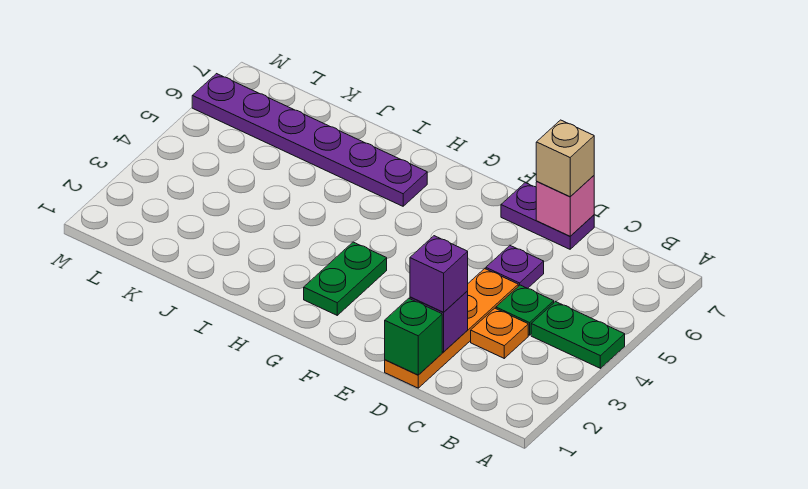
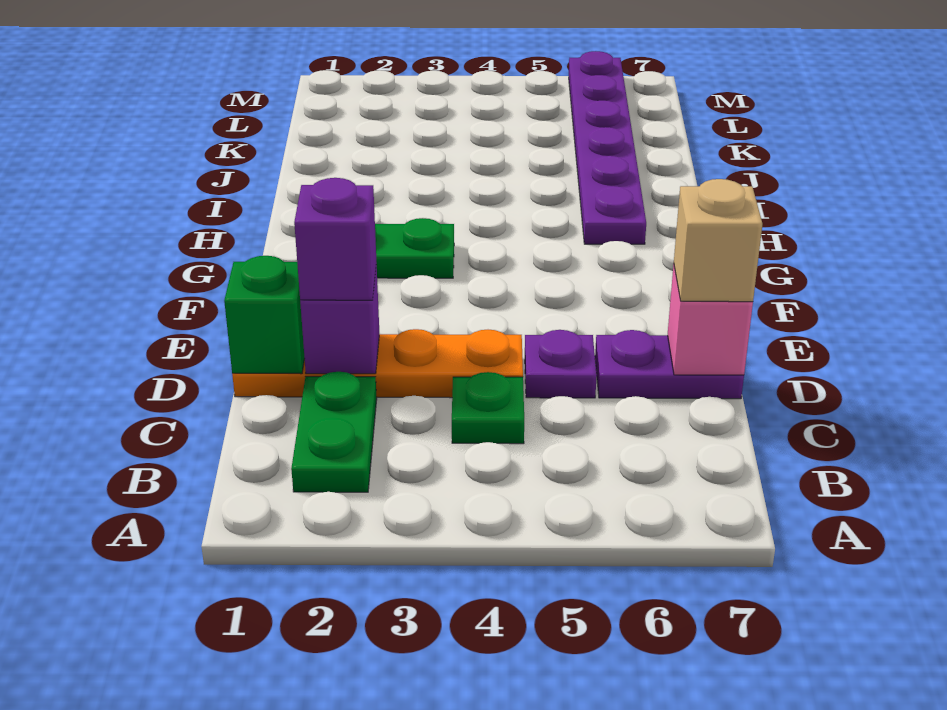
green plate A4:B4 level 1 -> green plate B2:C2 level 1
orange plate C3 level 1 -> none
purple plate D7:E7 level 1 -> purple plate D6:D7 level 1

